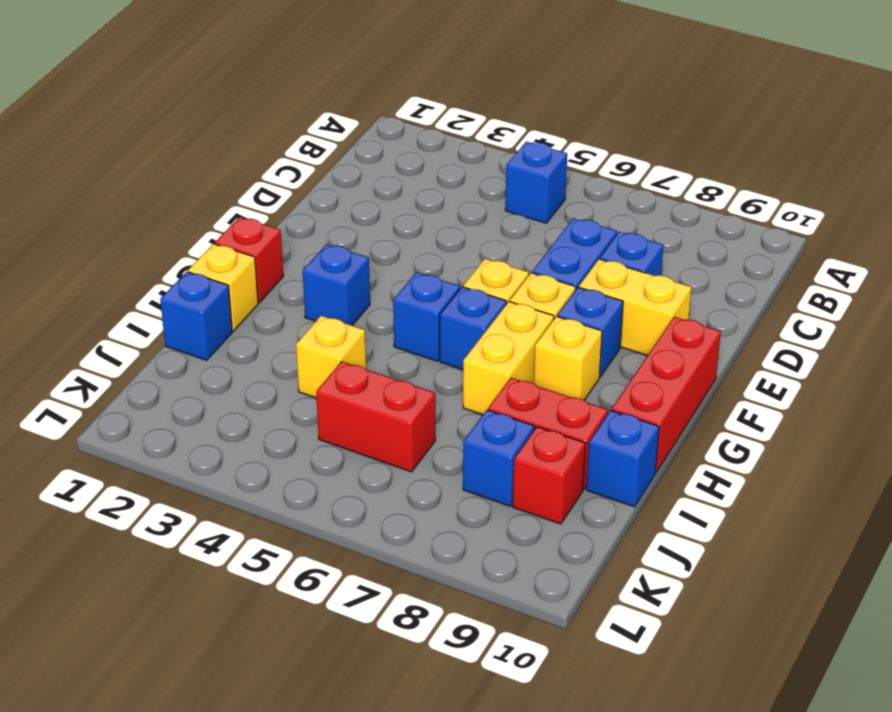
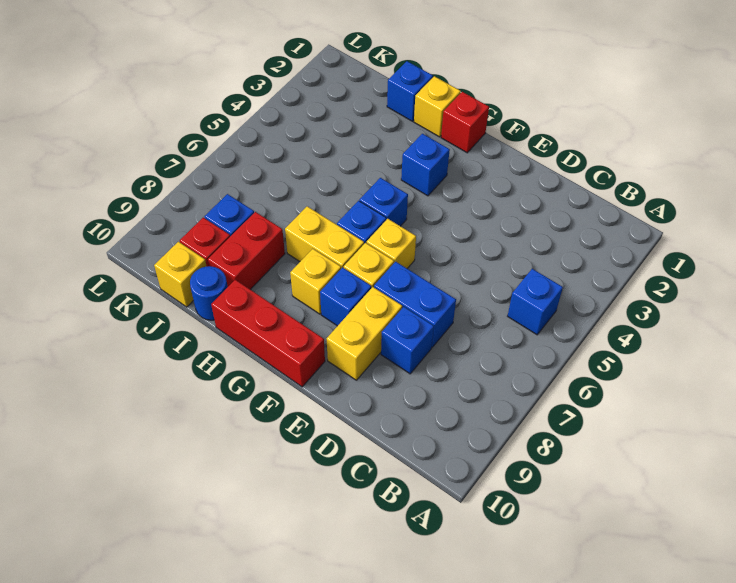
yellow brick I4 level 1 -> yellow brick J10 level 1
blue brick I10 level 1 -> blue round brick I10 level 1
red brick J5:J6 level 1 -> none

